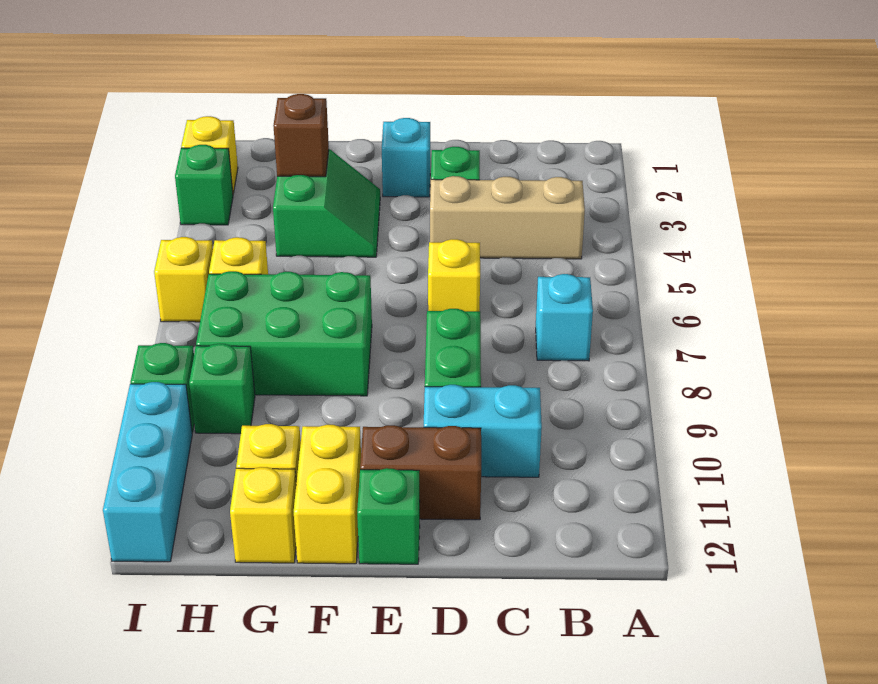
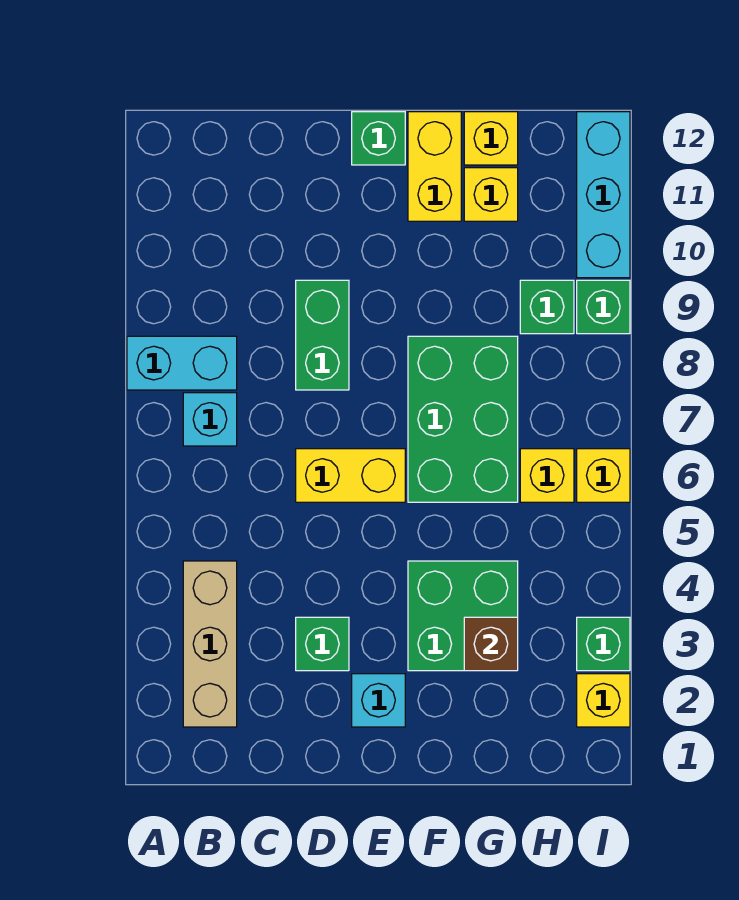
tan brick B4:D4 level 1 -> tan brick B2:B4 level 1
cyan brick C10:D10 level 1 -> cyan brick A8:B8 level 1
yellow brick D6 level 1 -> yellow brick D6:E6 level 1
brown brick D11:E11 level 1 -> none
green slope F3:G4 level 1 top G -> green brick F3:G4 level 1
green brick F7:H8 level 1 -> green brick F6:G8 level 1

